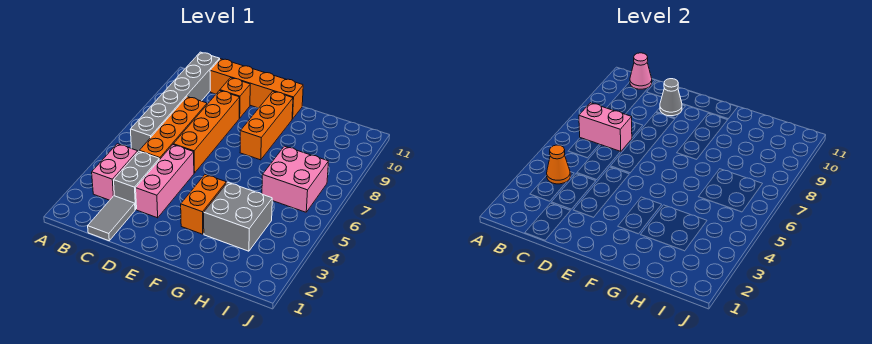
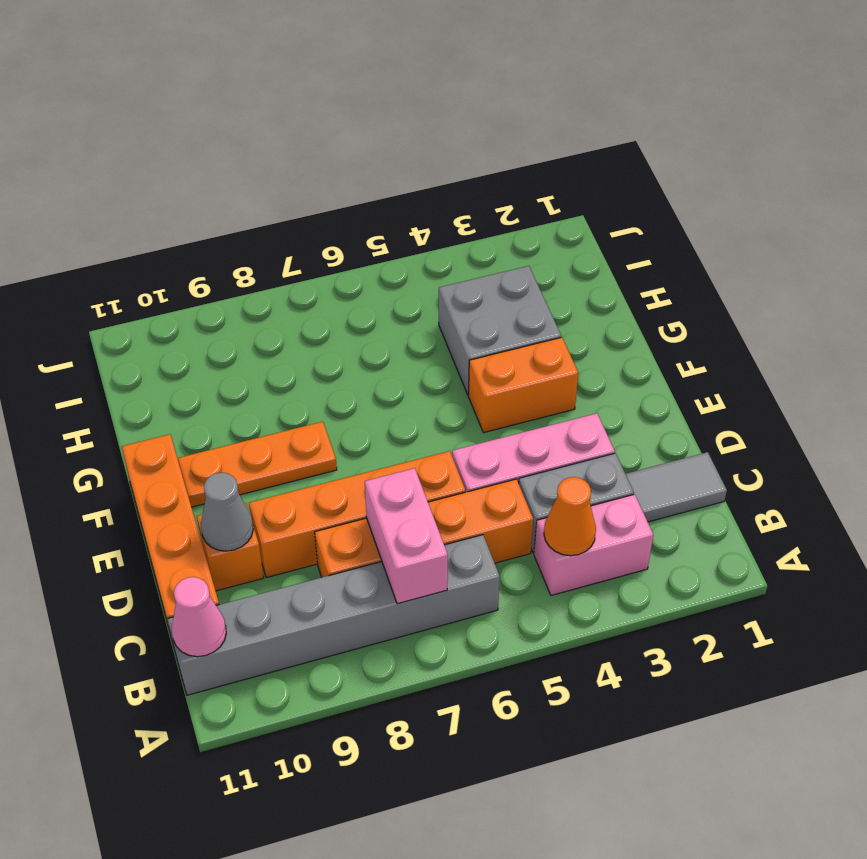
orange brick F8:F10 level 1 -> orange plate F8:F10 level 1
pink brick H6:I7 level 1 -> none

